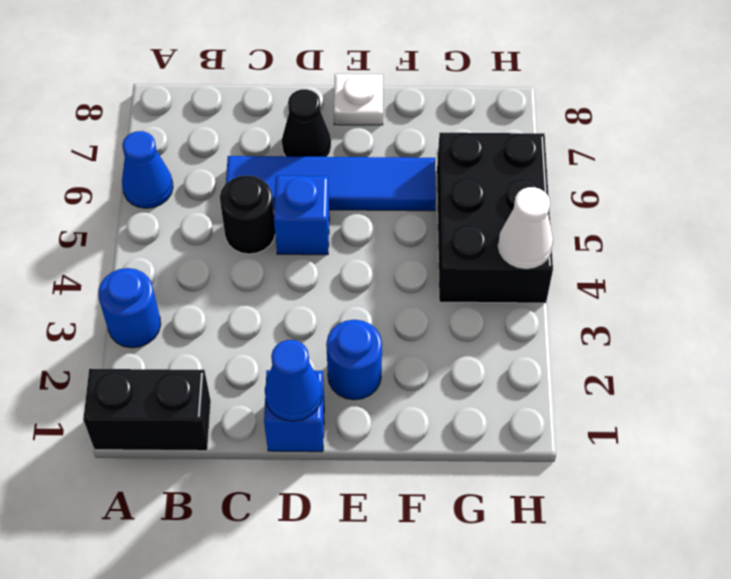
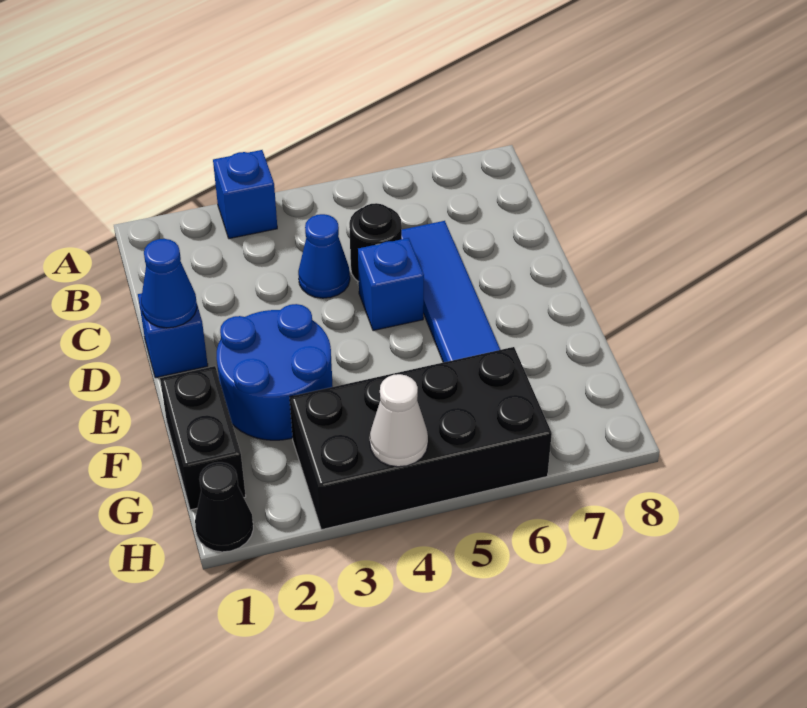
black brick A1:B1 level 1 -> black brick F1:G1 level 1
blue round brick A3 level 1 -> blue brick A3 level 1
blue cone A6 level 1 -> blue cone C4 level 1
black cone D7 level 1 -> black cone H1 level 1
blue round brick E2 level 1 -> blue round brick E2:F3 level 1
white plate E8 level 1 -> none
black brick G4:H6 level 1 -> black brick G3:H6 level 1

